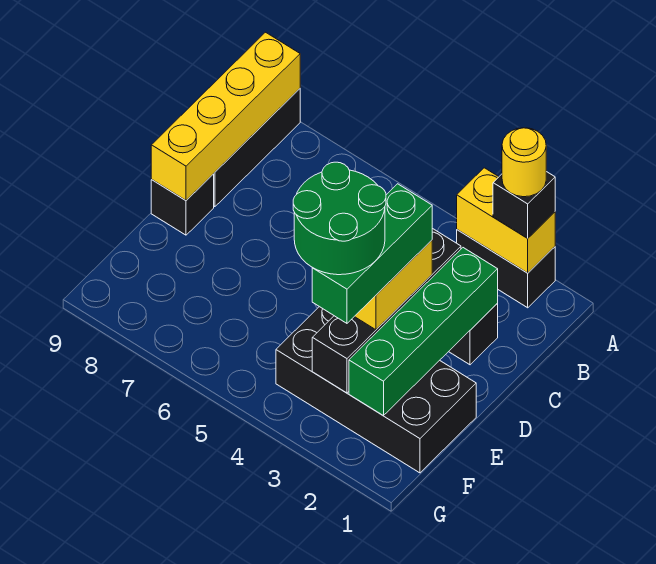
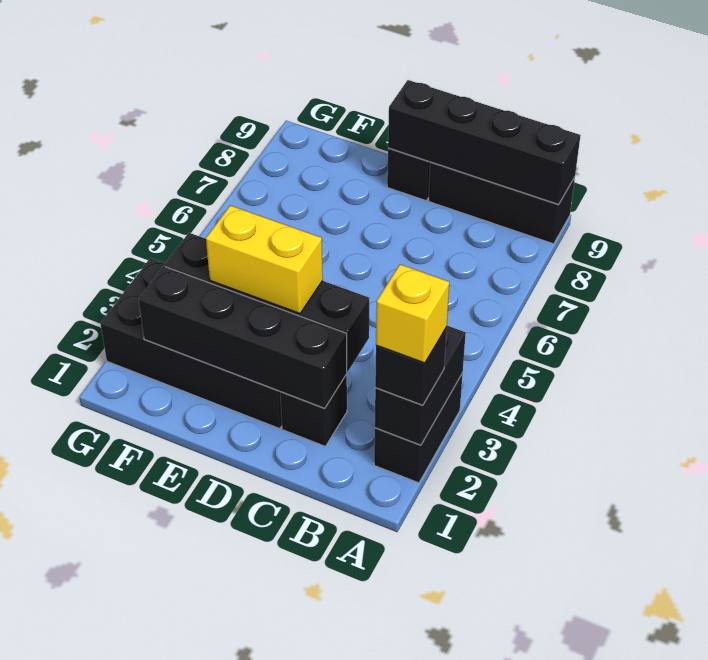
yellow brick A2:A3 level 2 -> black brick A2:A3 level 2
yellow round brick A2 level 4 -> yellow brick A2 level 4
yellow brick A9:D9 level 2 -> black brick A9:D9 level 2
green brick C2:F2 level 2 -> black brick C2:F2 level 2
green brick D3:F3 level 4 -> none
black brick E1:F4 level 1 -> black brick D2:G3 level 1
green round brick E3:F4 level 5 -> none

